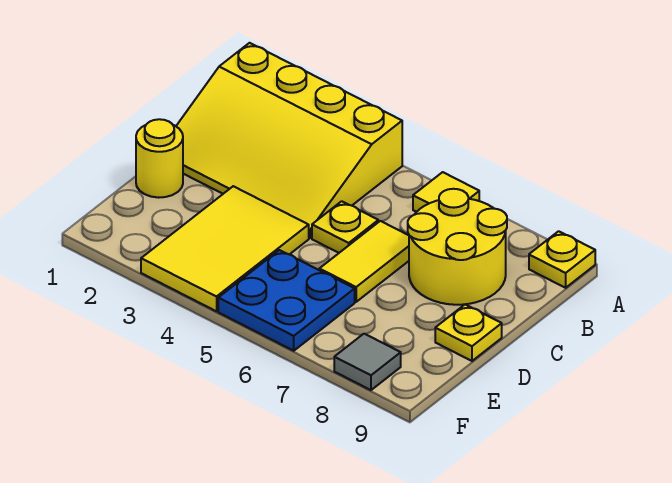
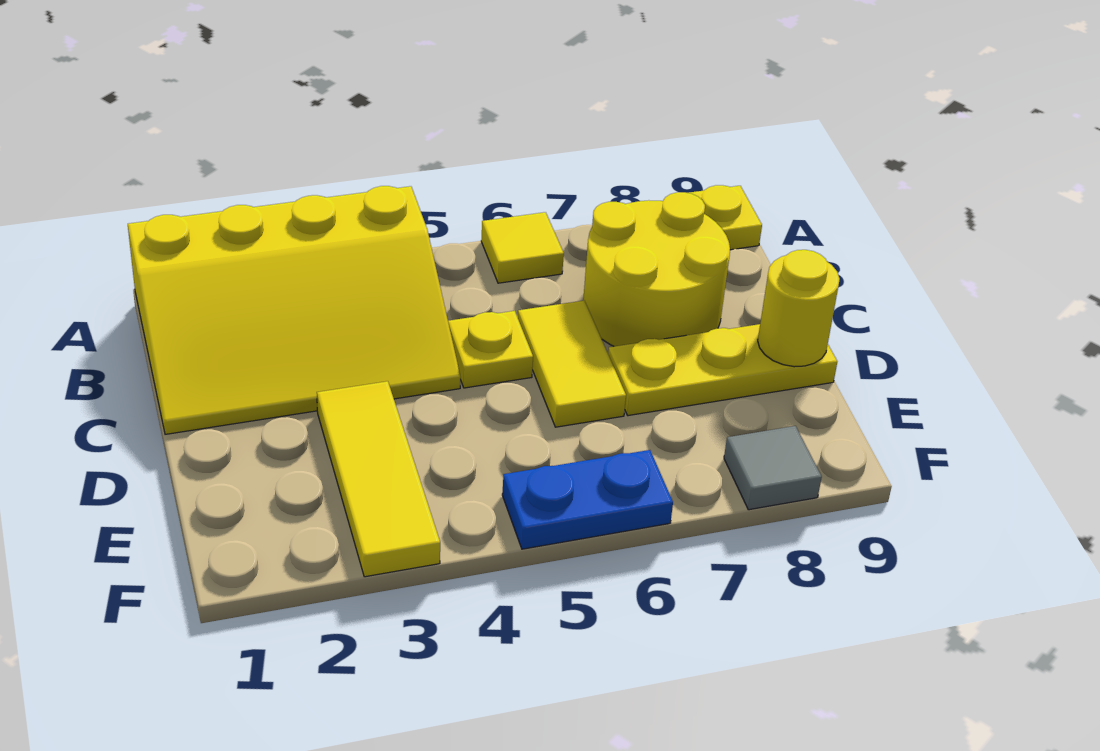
yellow round brick D1 level 1 -> yellow round brick D9 level 2
yellow tile D3:F4 level 1 -> yellow tile D3:F3 level 1
yellow plate D9 level 1 -> yellow plate D7:D9 level 1
blue plate E5:F6 level 1 -> blue plate F5:F6 level 1

